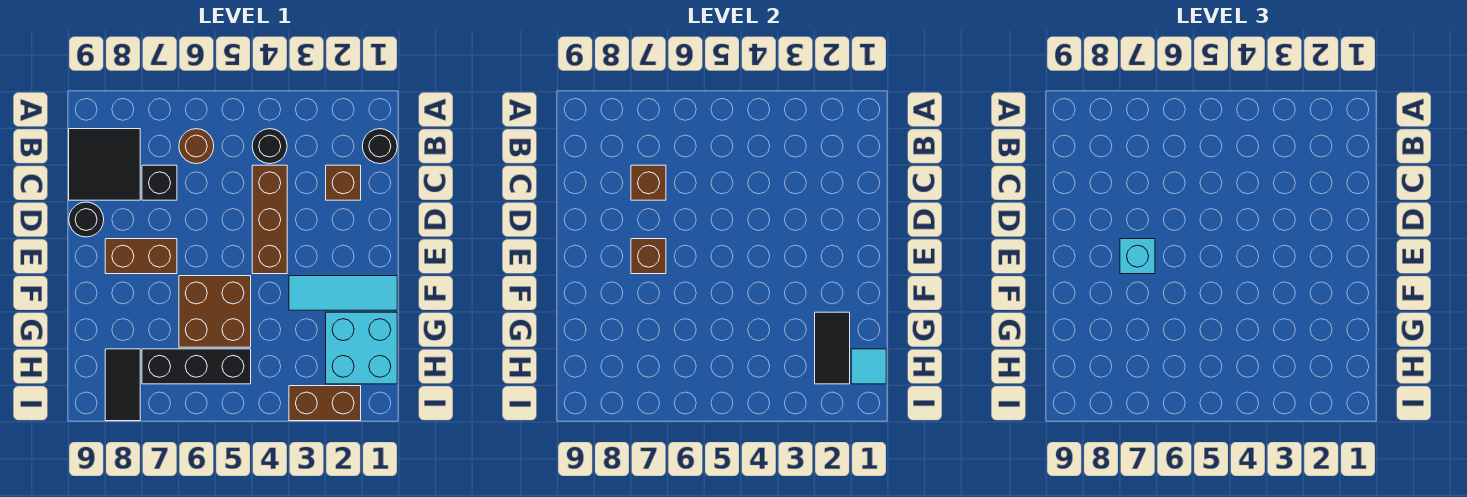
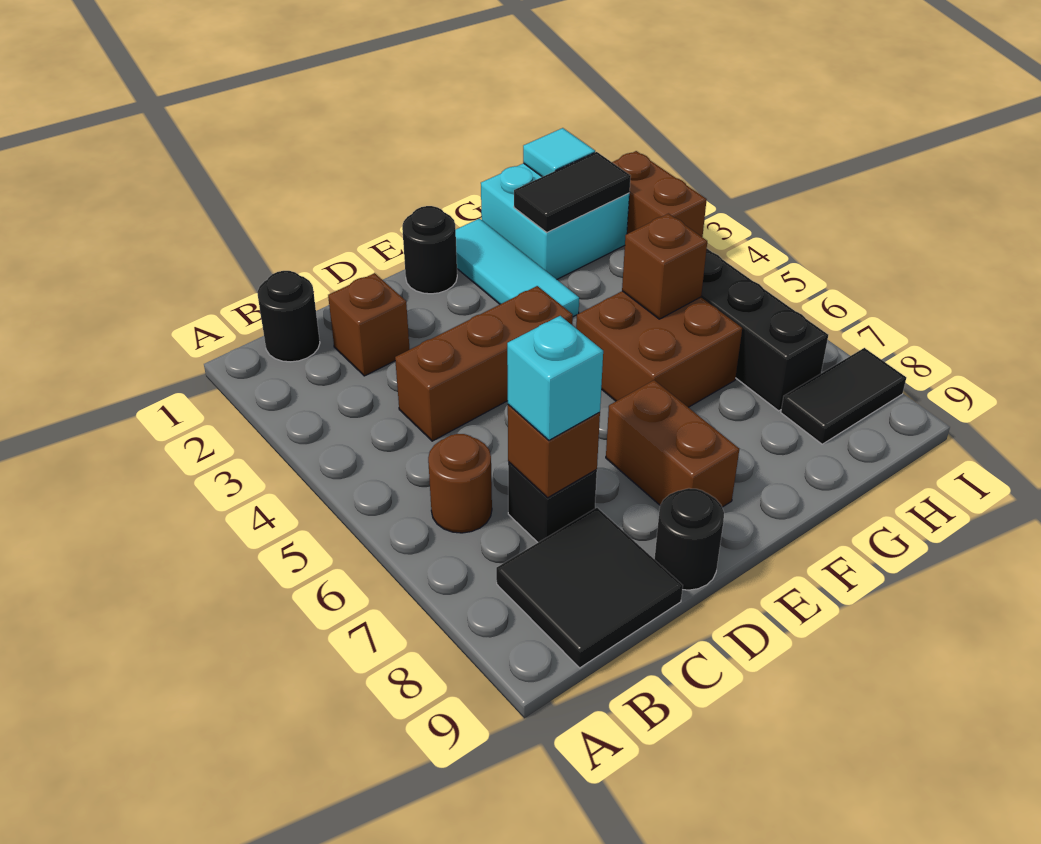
black round brick B4 level 1 -> black round brick E1 level 1
brown brick E7 level 2 -> brown brick G5 level 2
cyan brick E7 level 3 -> cyan brick C7 level 3

